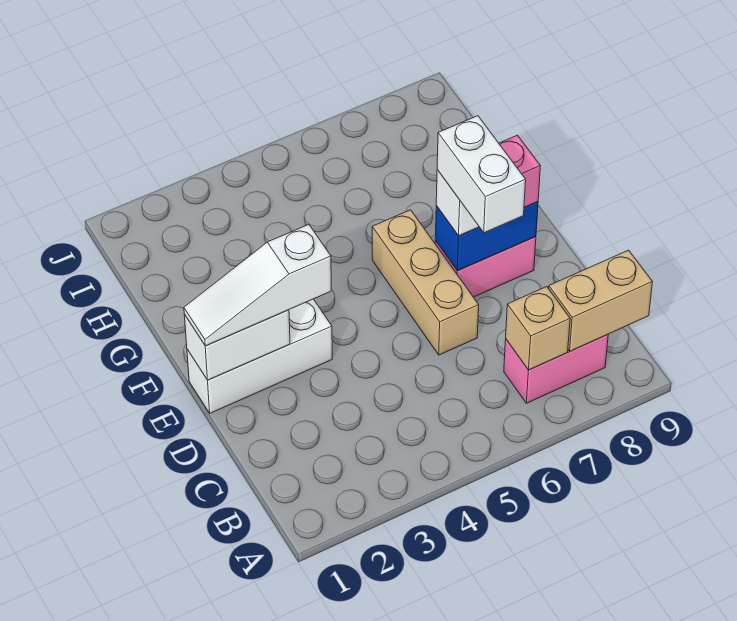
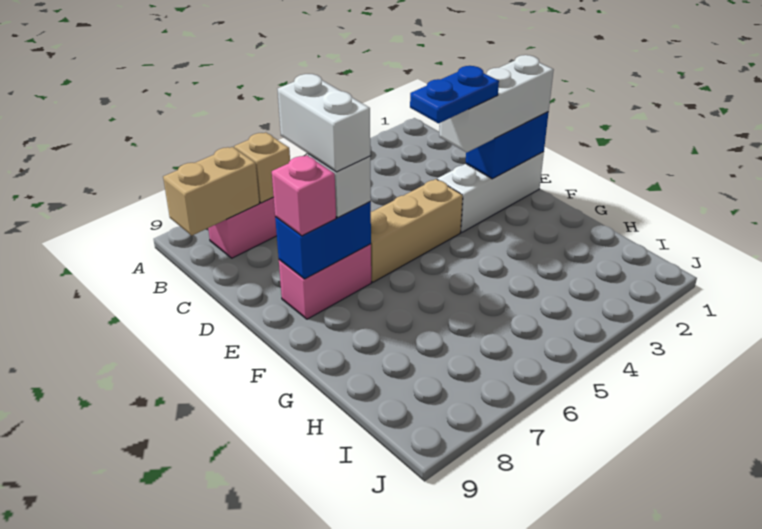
tan brick D6:F6 level 1 -> tan brick E4:E6 level 1
white brick E1:E2 level 2 -> blue brick E1:E2 level 2
white slope E1:E3 level 3 top 3 -> white brick E1:E3 level 3
none -> blue plate E3:E4 level 4

